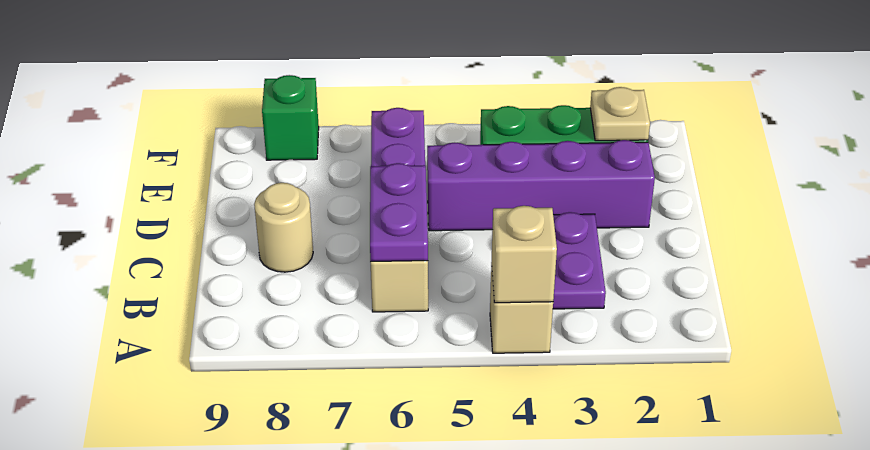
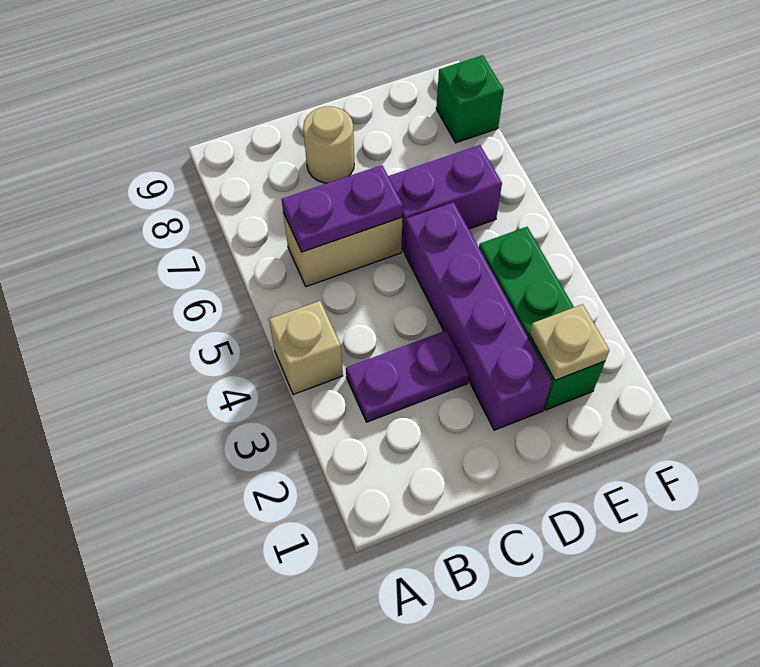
tan brick A4 level 2 -> none

